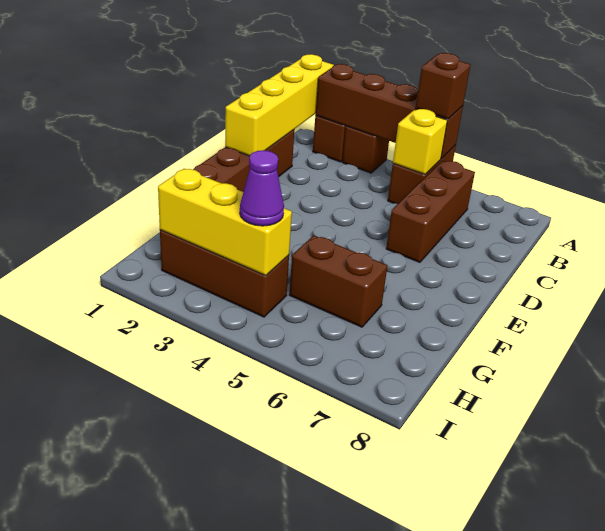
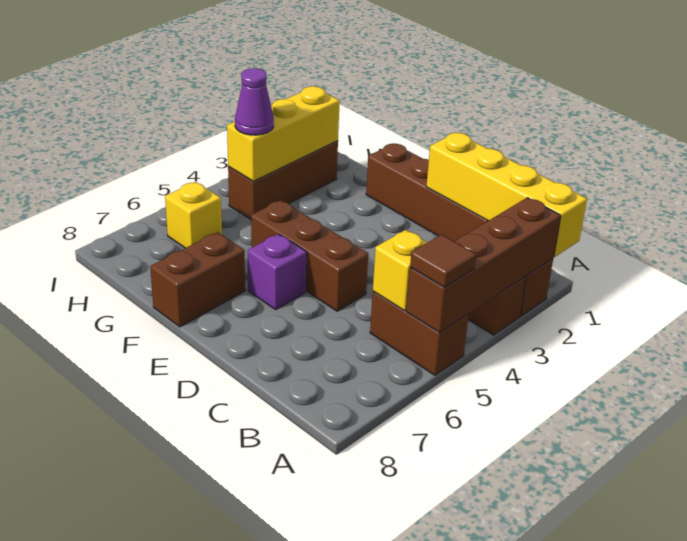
brown brick A5 level 3 -> brown tile A5 level 3
brown brick B6:D6 level 1 -> brown brick D5:F5 level 1
none -> purple brick E6 level 1
brown brick G5:G6 level 1 -> brown brick F7:F8 level 1
none -> yellow brick H6 level 1

